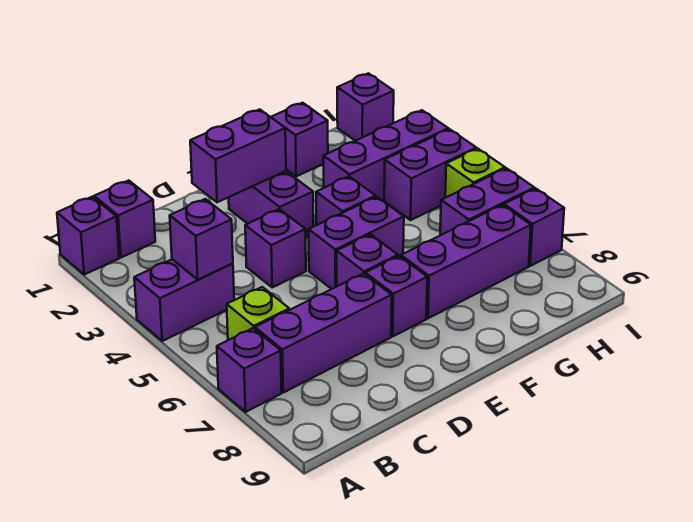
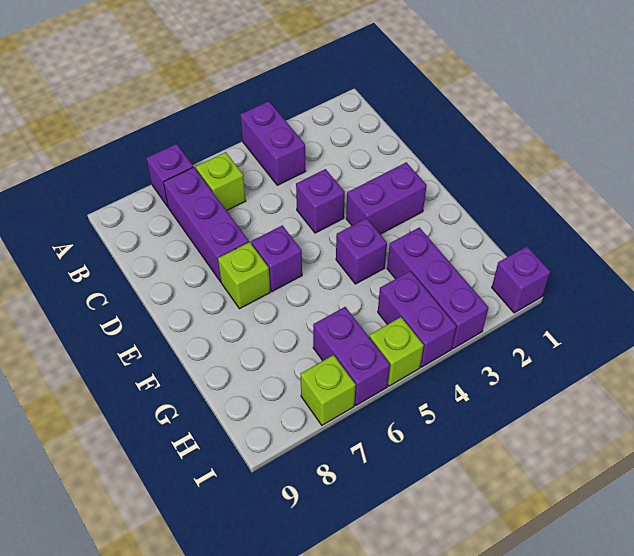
purple brick A1 level 1 -> none
purple brick B1 level 1 -> none
purple brick B4 level 2 -> none
purple brick D2:E2 level 2 -> none
purple brick E5:F5 level 1 -> none
purple brick E7 level 1 -> lime brick E7 level 1
purple brick F7:H7 level 1 -> none
purple brick G1 level 1 -> none
purple brick I7 level 1 -> lime brick I7 level 1

